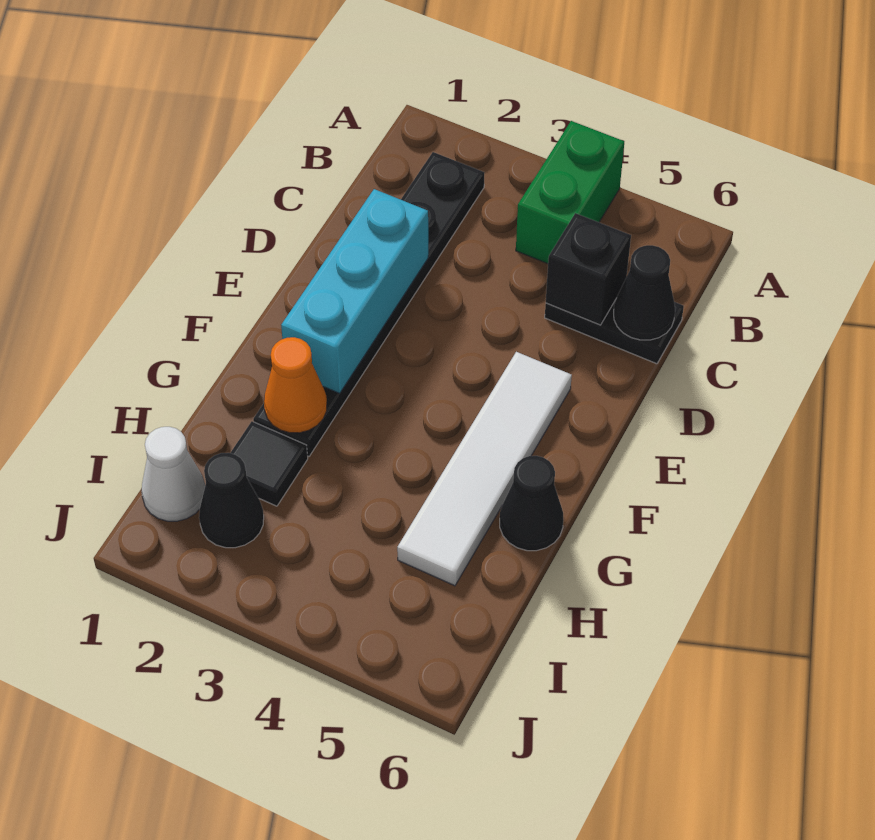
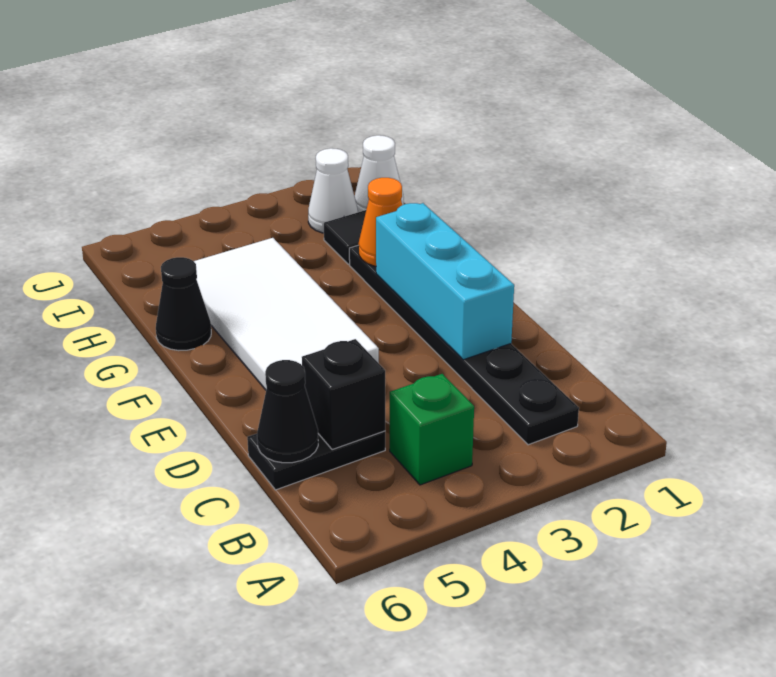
green brick A4:B4 level 1 -> green brick B4 level 1
white tile E5:H5 level 1 -> white tile E4:H5 level 1
black cone I2 level 1 -> white cone I2 level 1

